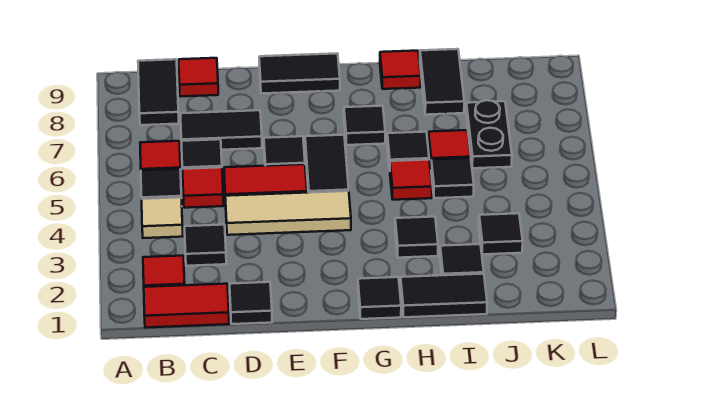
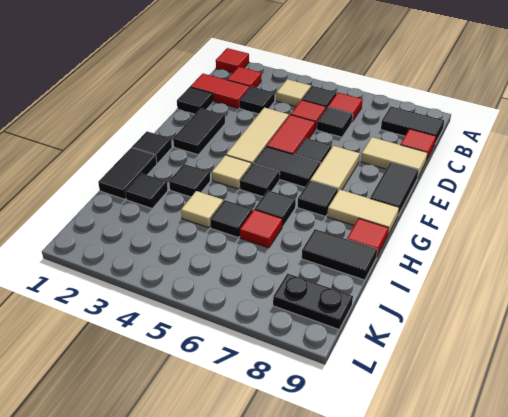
red tile B1:C1 level 1 -> red tile C1:C2 level 1
black tile C7:D7 level 1 -> black tile E2:F2 level 1
none -> tan tile D8:D9 level 1
none -> tan tile E7:F7 level 1
none -> tan tile G4 level 1
none -> tan tile G8:G9 level 1
red tile H5 level 1 -> red tile A1 level 1
none -> tan tile I4 level 1
black tile J3 level 1 -> black tile G5 level 1
black plate J6:J7 level 1 -> black plate K8:K9 level 1

